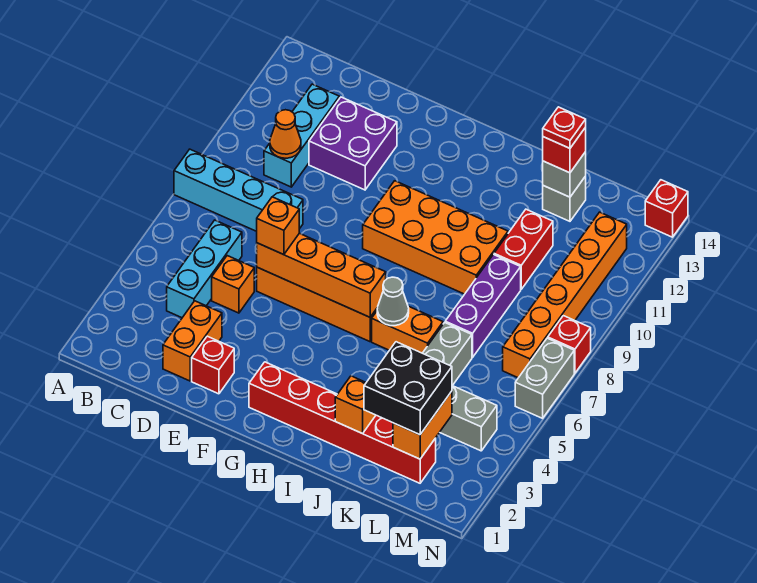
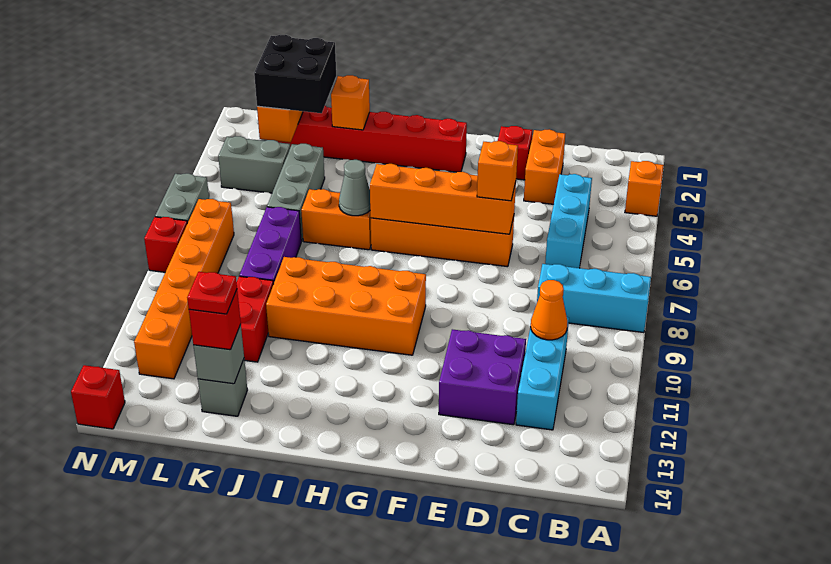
cyan brick A8:D8 level 1 -> cyan brick A8:C8 level 1
orange brick D5 level 1 -> orange brick A3 level 1

